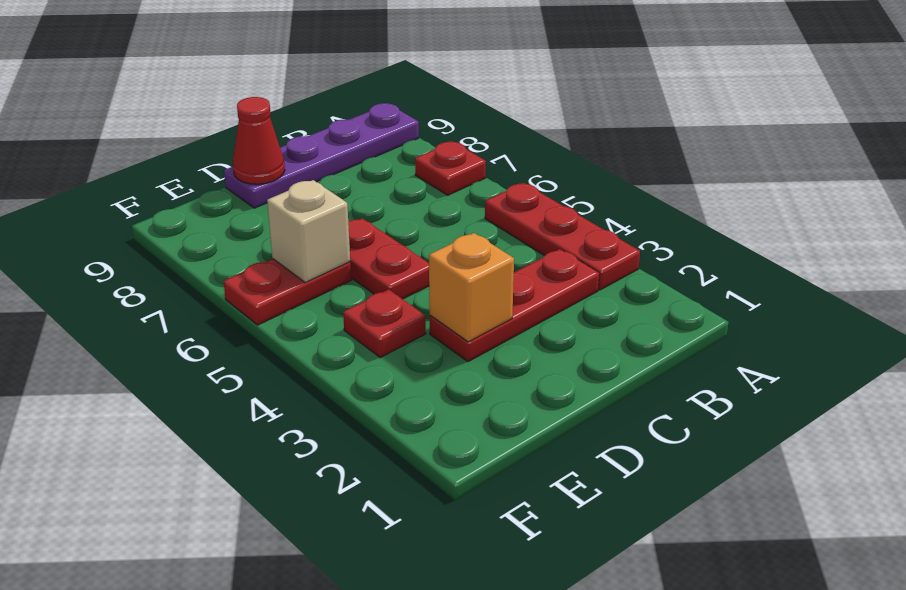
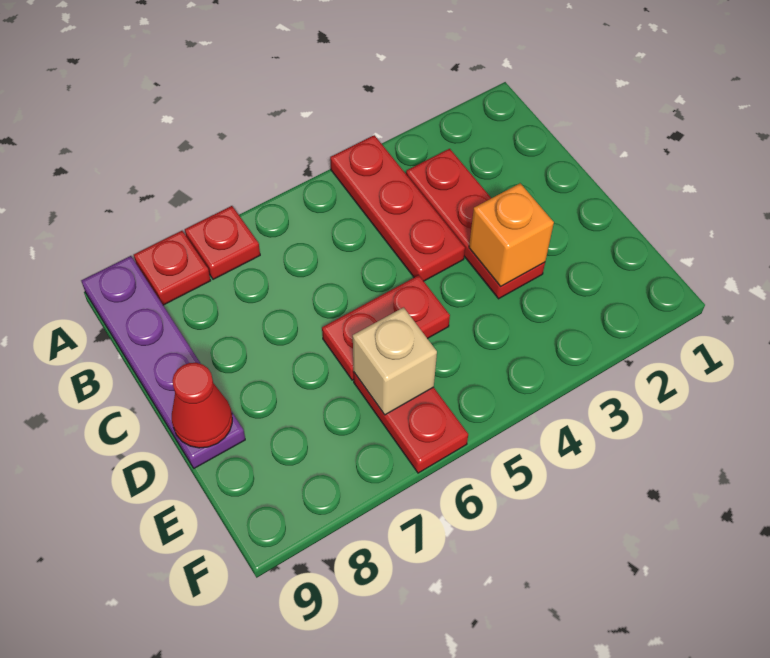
red plate A3:A5 level 1 -> red plate A4:C4 level 1
red plate E4 level 1 -> red plate A8 level 1

